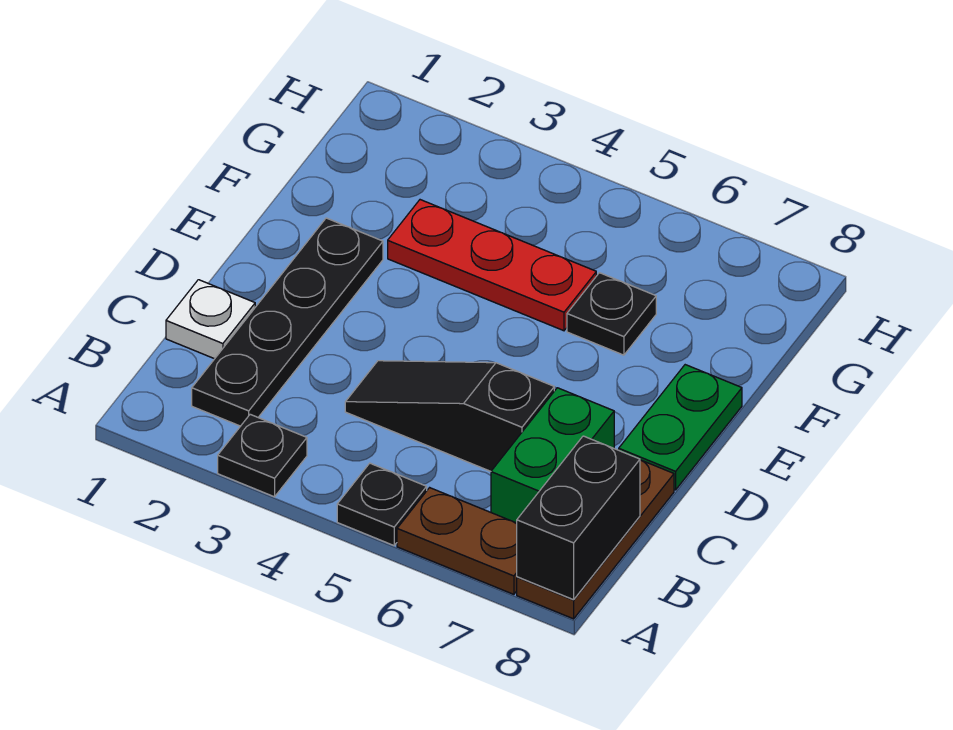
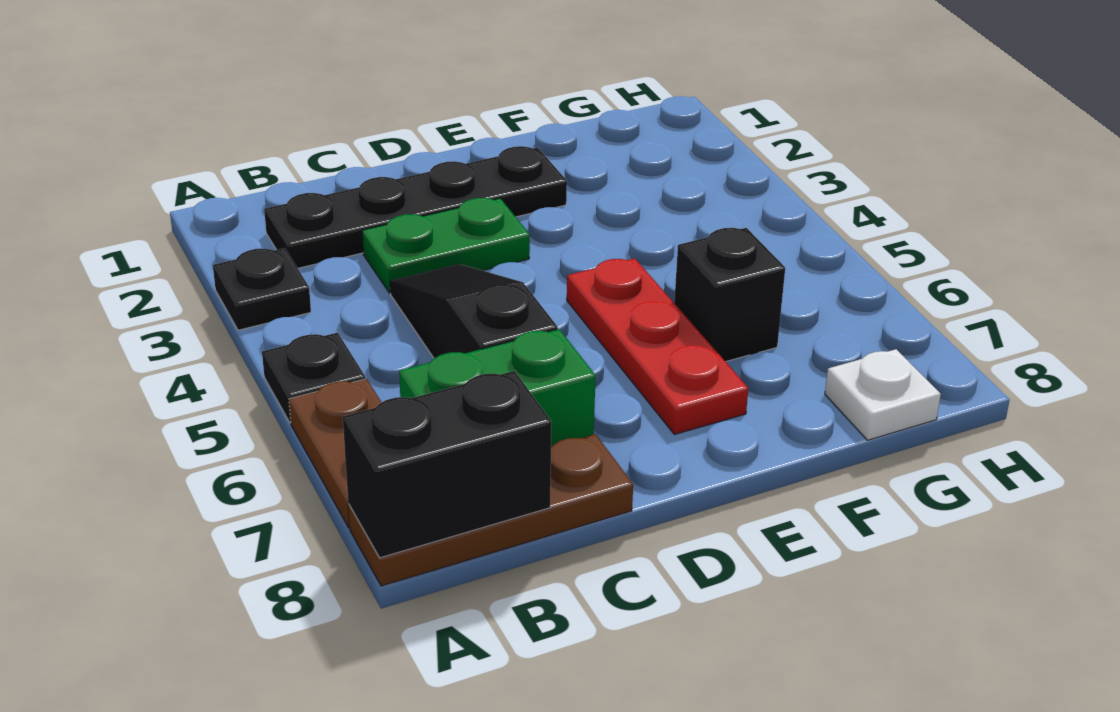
white plate C1 level 1 -> white plate G8 level 1
green plate D8:E8 level 1 -> green plate C3:D3 level 1
red plate F3:F5 level 1 -> red plate E5:E7 level 1
black plate F6 level 1 -> black brick F6 level 1

